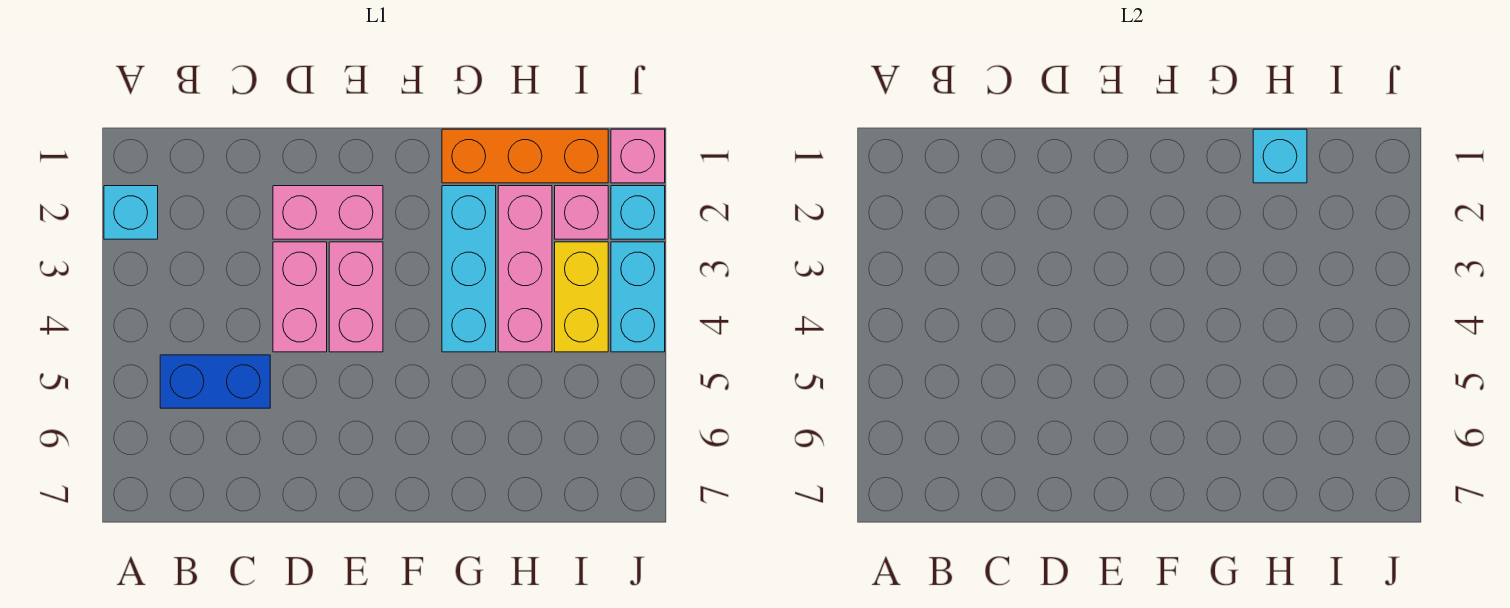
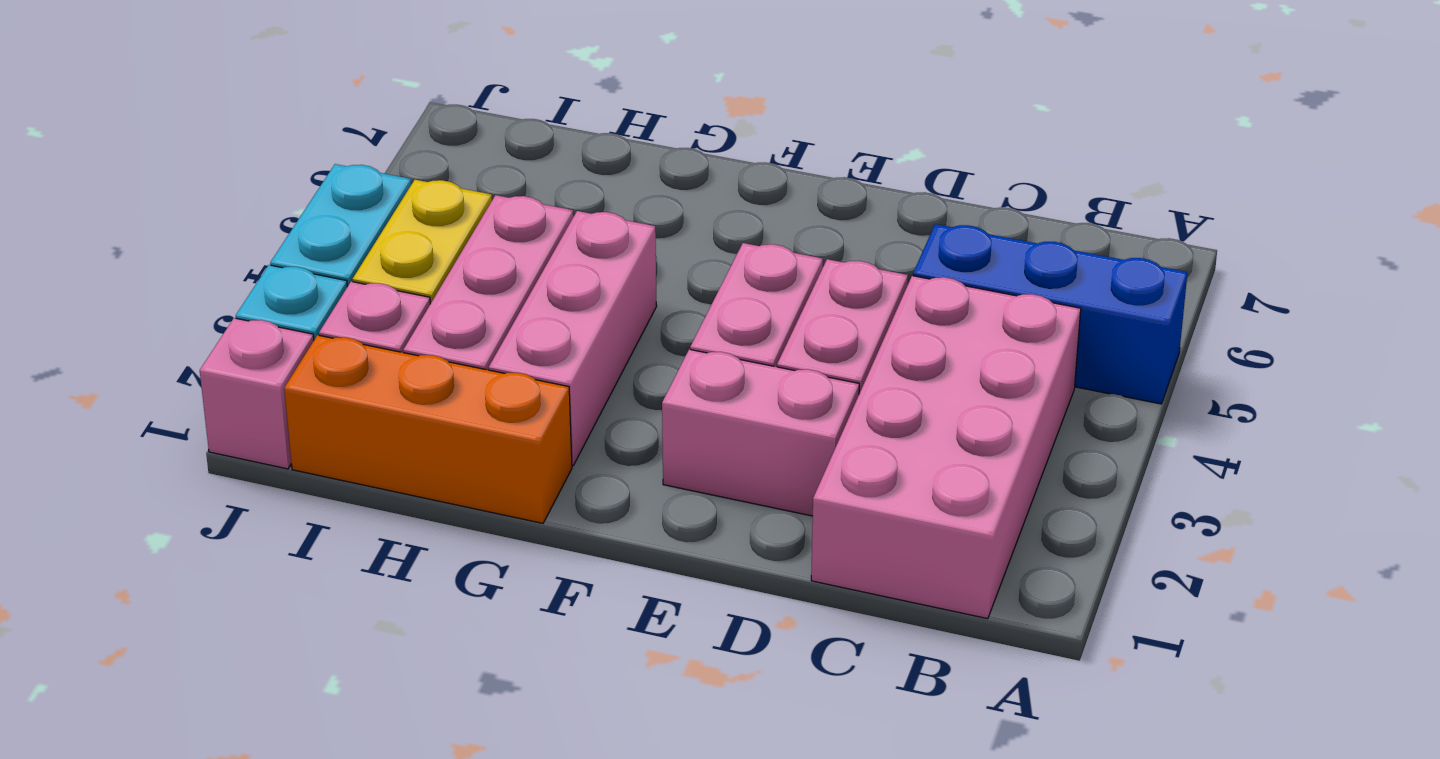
cyan brick A2 level 1 -> none
none -> pink brick B1:C4 level 1
blue brick B5:C5 level 1 -> blue brick A5:C5 level 1
cyan brick G2:G4 level 1 -> pink brick G2:G4 level 1
cyan brick H1 level 2 -> none

